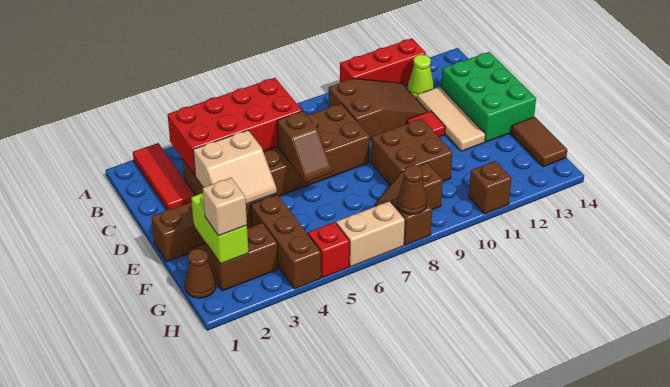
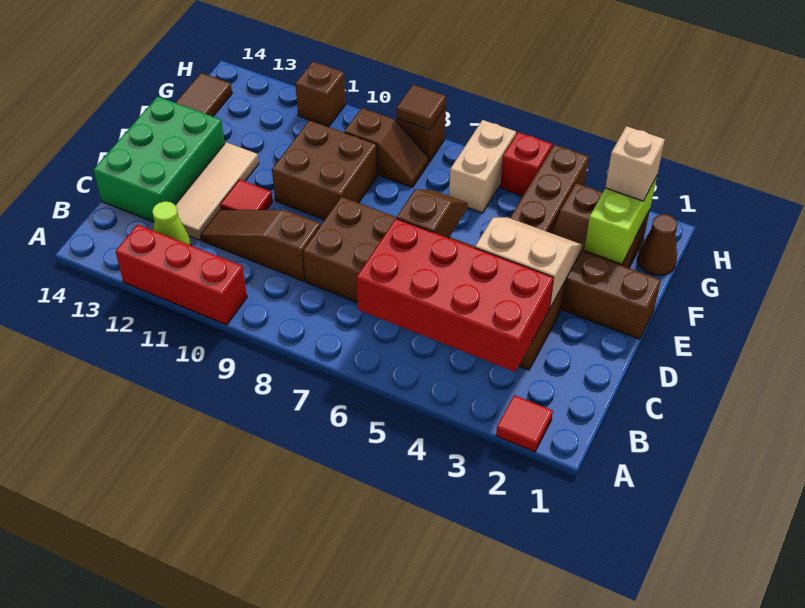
red tile A2:C2 level 1 -> red tile A2 level 1
brown slope B9:C11 level 1 top 9 -> brown slope C9:C11 level 1 top 9
tan brick H6:H7 level 1 -> tan brick G6:H6 level 1
brown cone H8 level 2 -> brown tile H8 level 2

